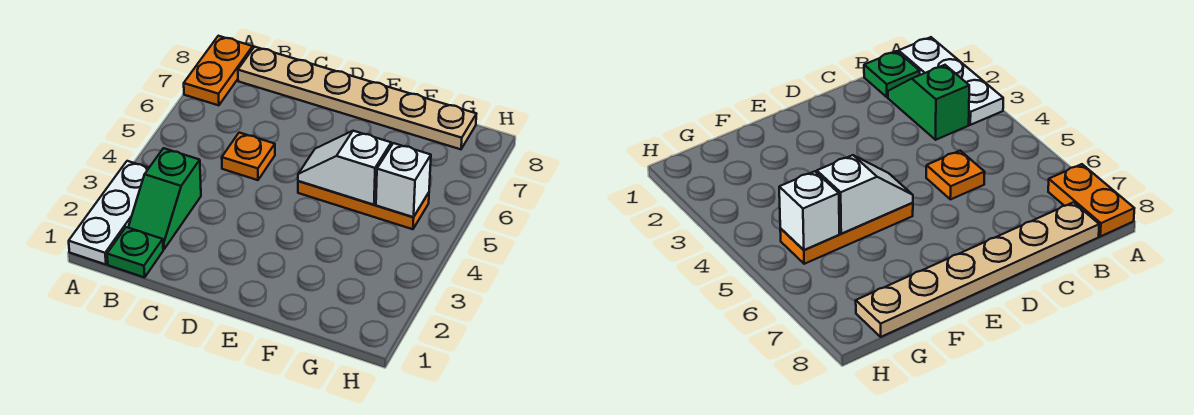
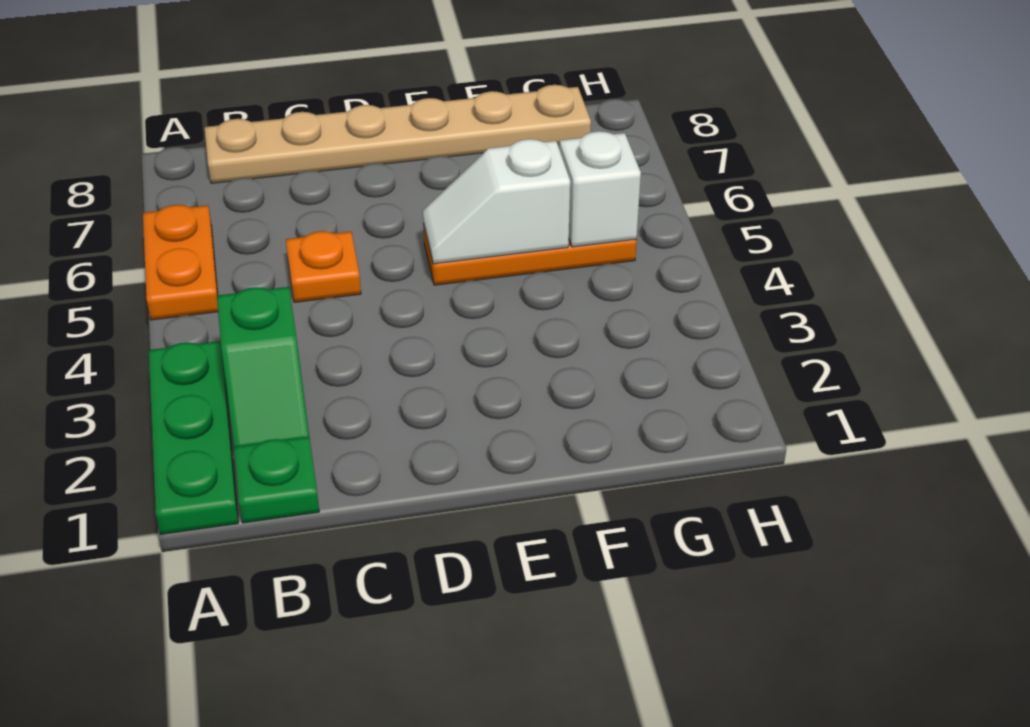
white plate A1:A3 level 1 -> green plate A1:A3 level 1
orange plate A7:A8 level 1 -> orange plate A5:A6 level 1

